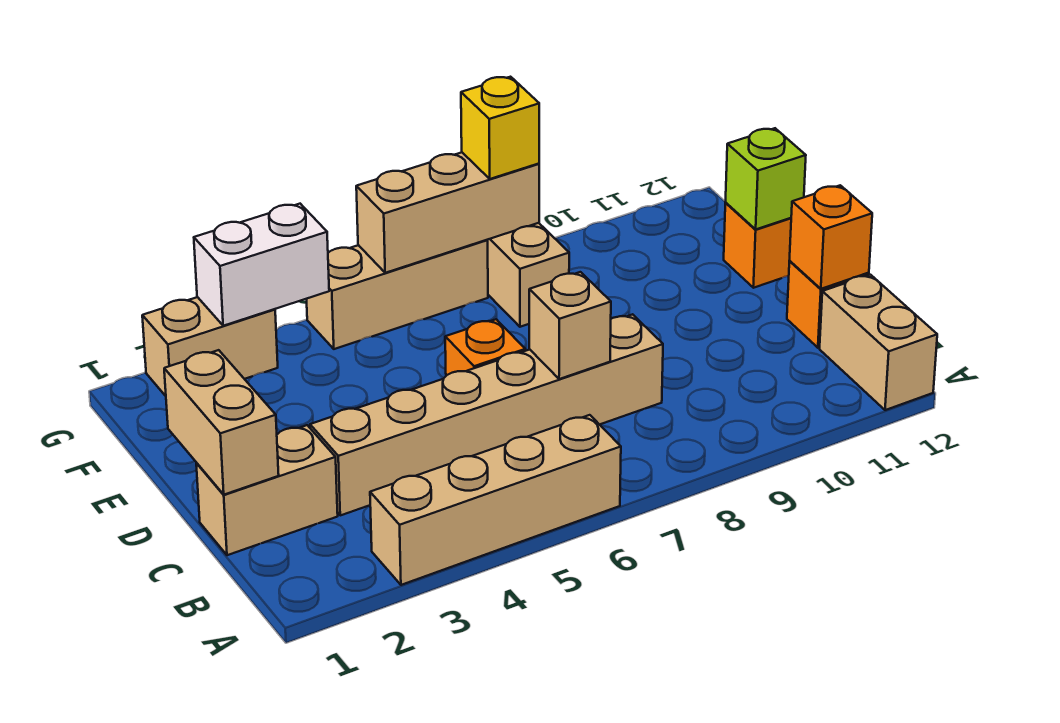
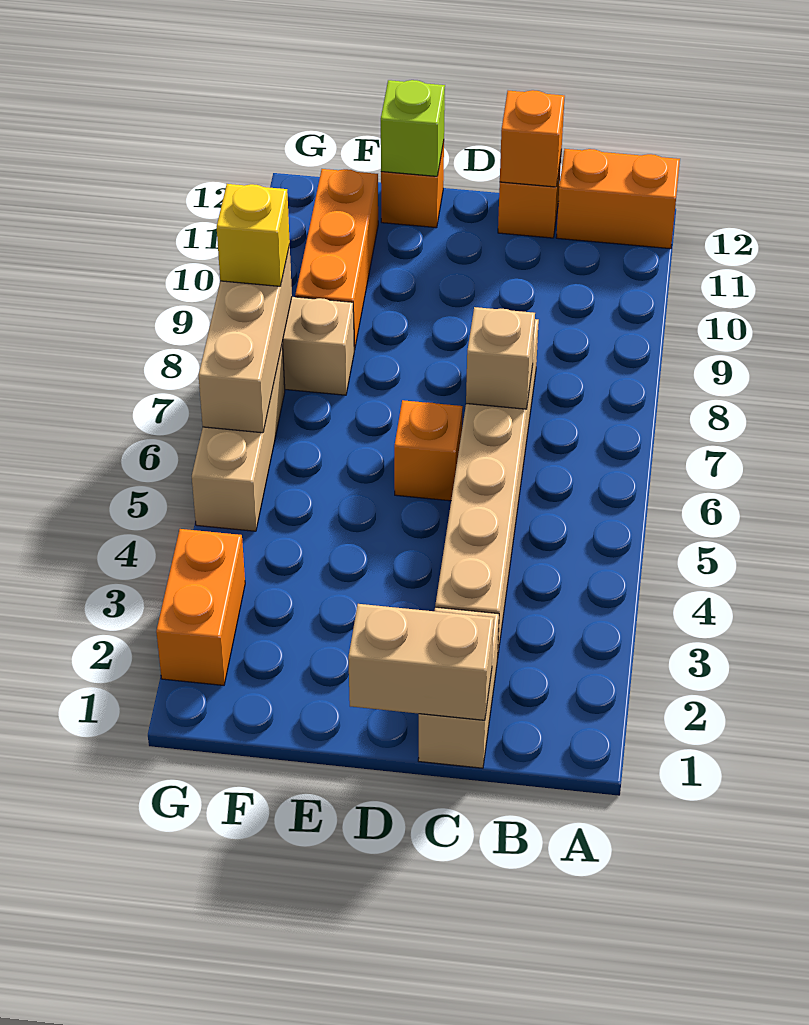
tan brick A3:A6 level 1 -> none
tan brick A12:B12 level 1 -> orange brick A12:B12 level 1
none -> orange brick F9:F11 level 1
tan brick G2:G3 level 1 -> orange brick G2:G3 level 1
white brick G3:G4 level 2 -> none

